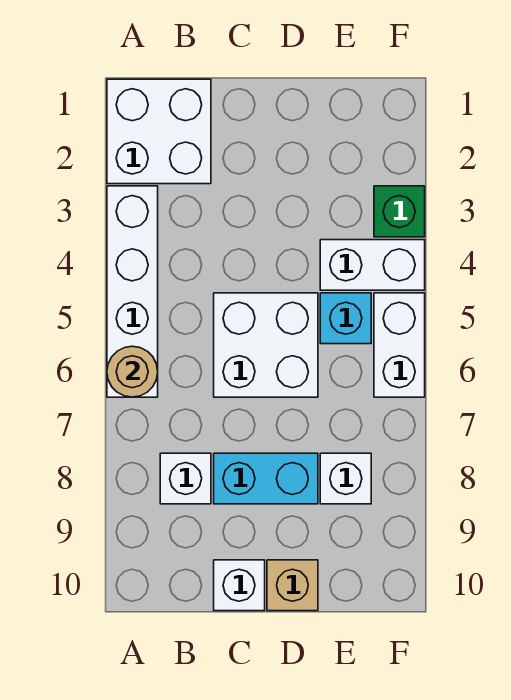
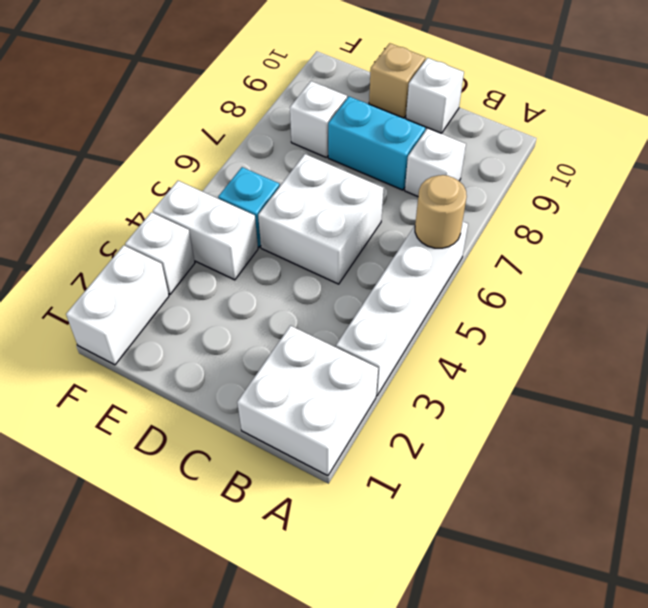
green brick F3 level 1 -> white brick F3 level 1
white brick F5:F6 level 1 -> white brick F1:F2 level 1

